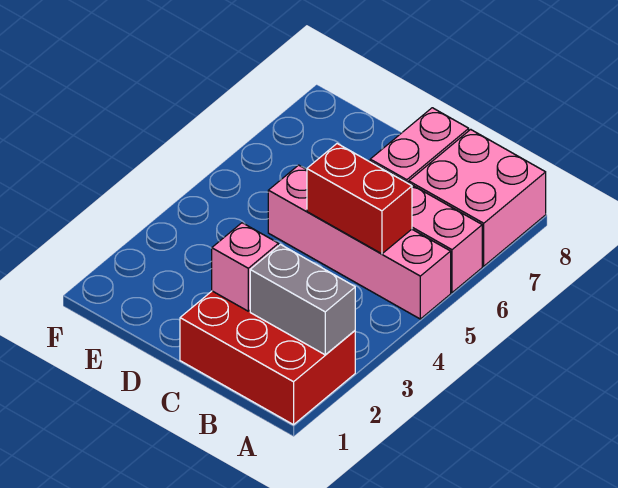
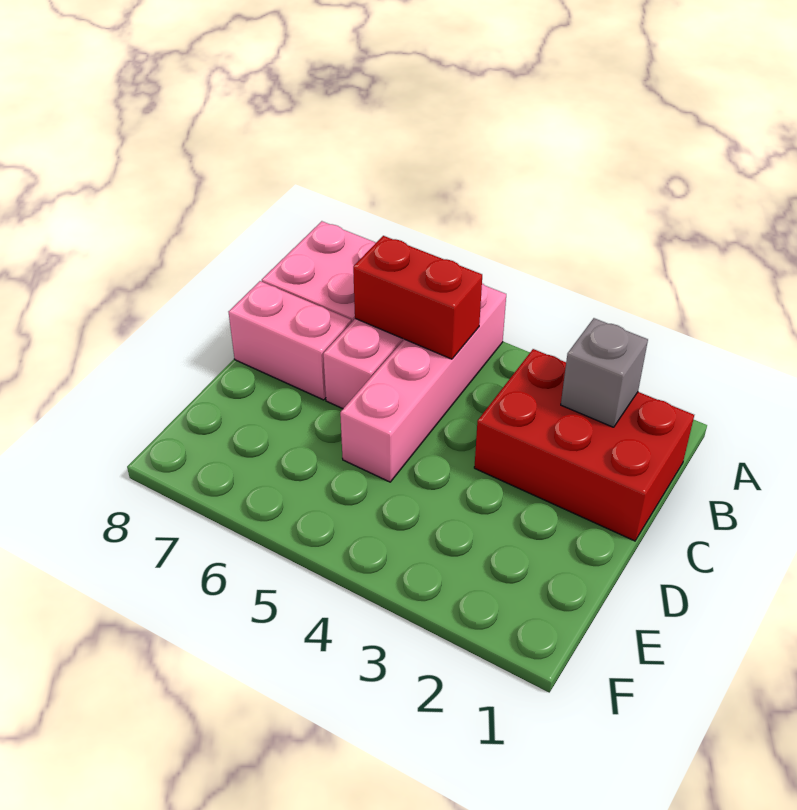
red brick A1:C2 level 1 -> red brick B1:C3 level 1
grey brick A2:B2 level 2 -> grey brick B2 level 2
red brick B5:C5 level 2 -> red brick B5:B6 level 2
pink brick C2 level 2 -> none

